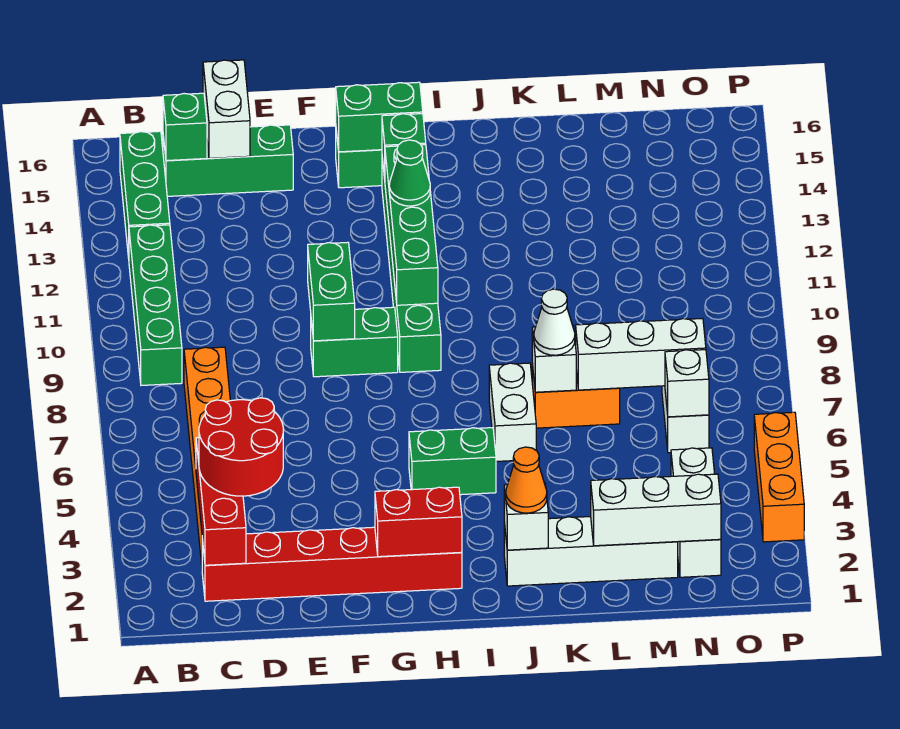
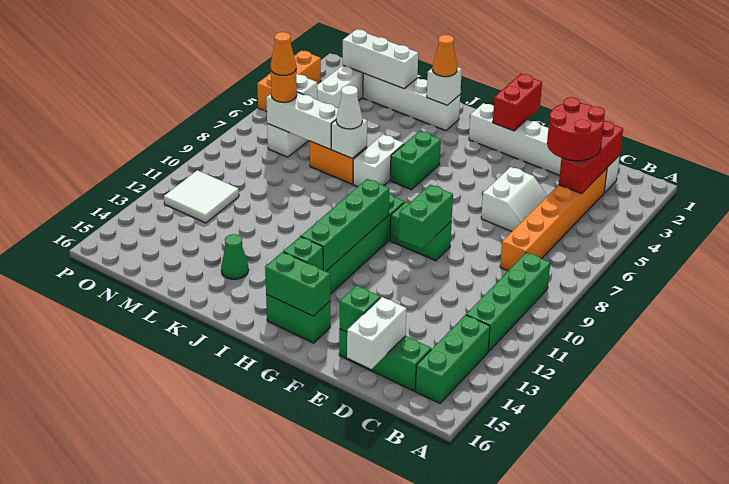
red brick C2:H2 level 1 -> white brick C2:H2 level 1
green brick C15 level 2 -> green brick E15 level 2
none -> white slope D5:E6 level 1 top E
red brick G2:H2 level 2 -> red brick G1:G2 level 2
green brick H5:I5 level 1 -> green brick I5:I6 level 1
green cone H12 level 3 -> green cone K14 level 1
none -> orange round brick N7 level 3
none -> orange cone N7 level 4
none -> white tile N11:O12 level 1

